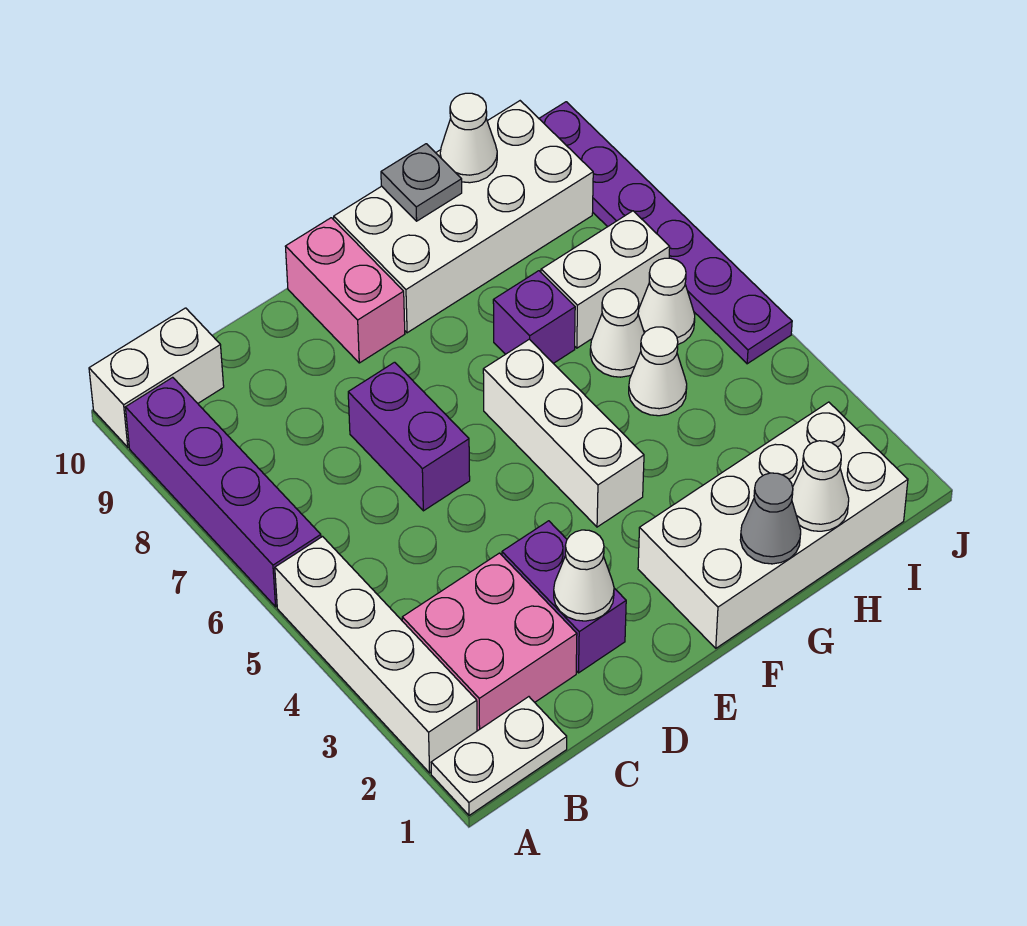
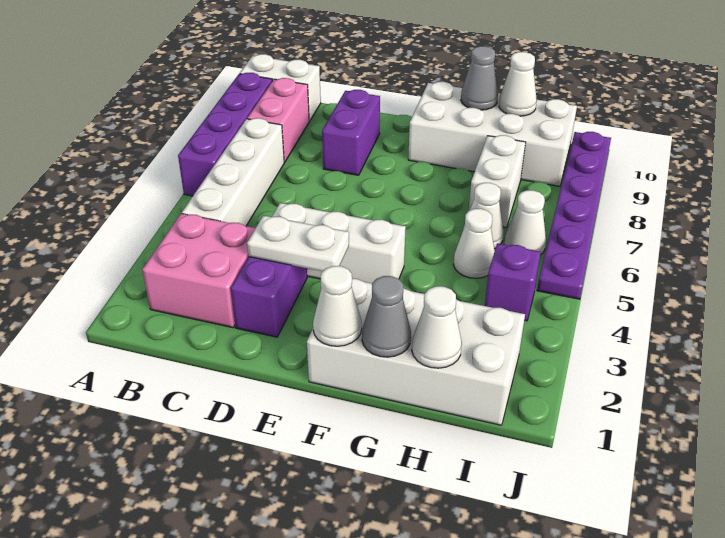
white plate A1:B1 level 1 -> white plate D3:E3 level 2
white brick A2:A5 level 1 -> white brick B4:B7 level 1
white cone D2 level 2 -> white cone F1 level 2
purple brick D6:D7 level 1 -> purple brick D8:D9 level 1
pink brick E9:E10 level 1 -> pink brick B8:B9 level 1
white brick F4:F6 level 1 -> white brick D4:F4 level 1
purple brick G7 level 1 -> purple brick I4 level 1
grey plate G10 level 2 -> grey cone G10 level 2
white brick H7:I7 level 1 -> white brick H7:H8 level 1

